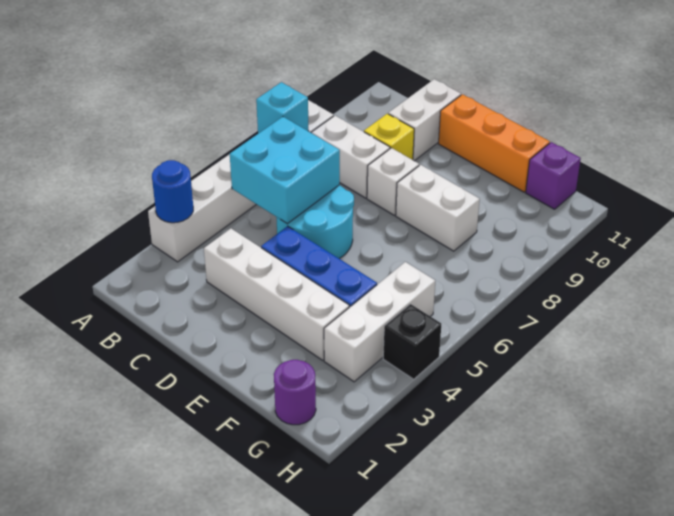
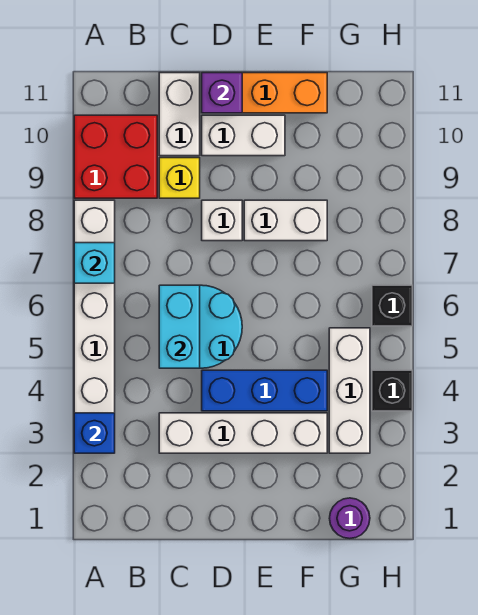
blue round brick A3 level 2 -> blue brick A3 level 2
none -> red brick A9:B10 level 1
cyan brick B5:C6 level 2 -> cyan brick C5:C6 level 2
white brick B8:C8 level 1 -> white brick D10:E10 level 1
purple brick G11 level 1 -> purple brick D11 level 2
none -> black brick H6 level 1

